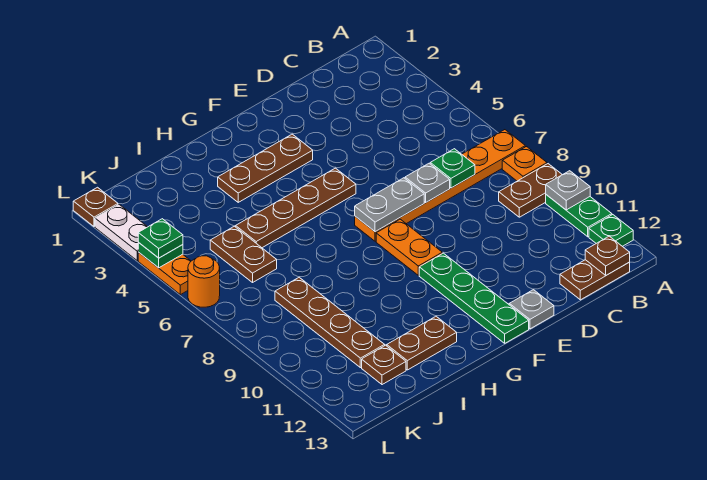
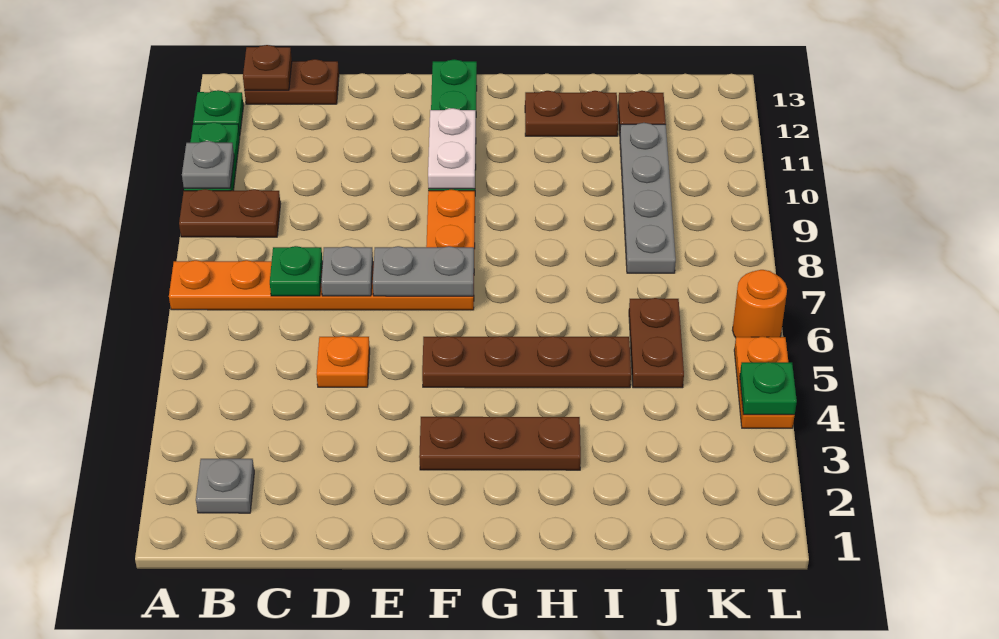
orange plate A8 level 1 -> orange plate D5 level 1
grey plate E13 level 1 -> grey plate B2 level 1
brown plate J8:J11 level 1 -> grey plate J8:J11 level 1
brown plate L1 level 1 -> none
white plate L2:L3 level 1 -> white plate F10:F11 level 2
green plate L4 level 3 -> none

